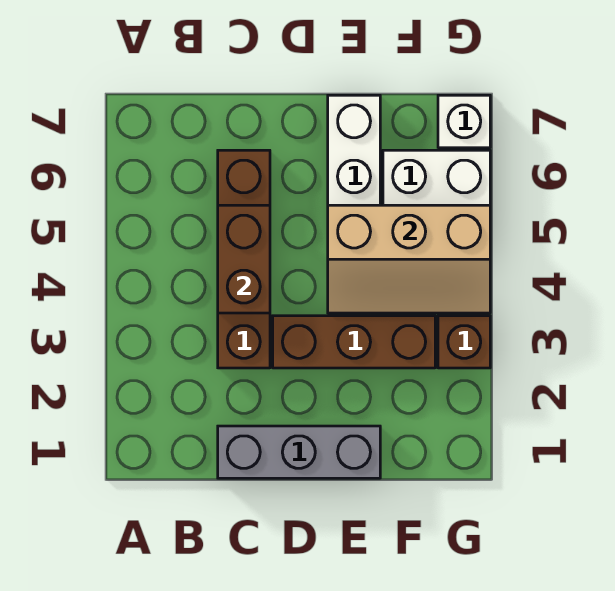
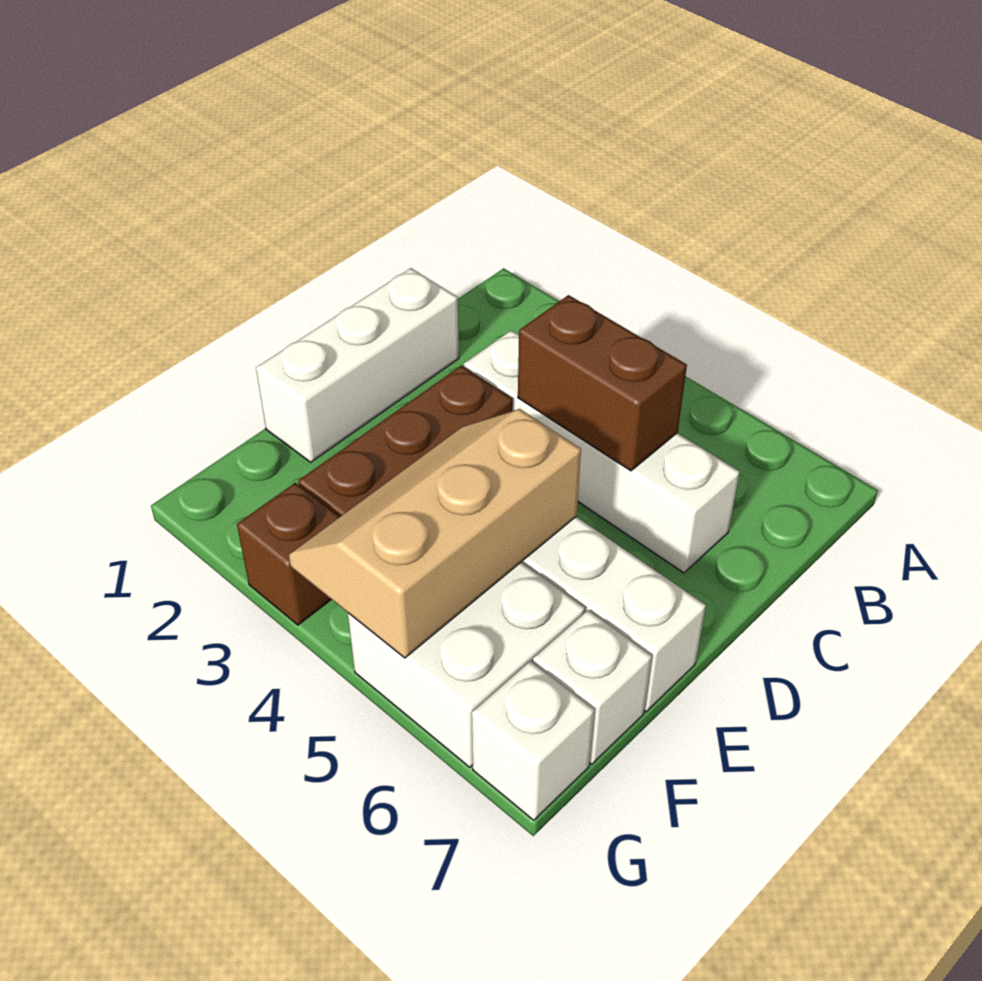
grey brick C1:E1 level 1 -> white brick C1:E1 level 1
brown brick C3:C6 level 1 -> white brick C3:C6 level 1
none -> white brick F7 level 1

